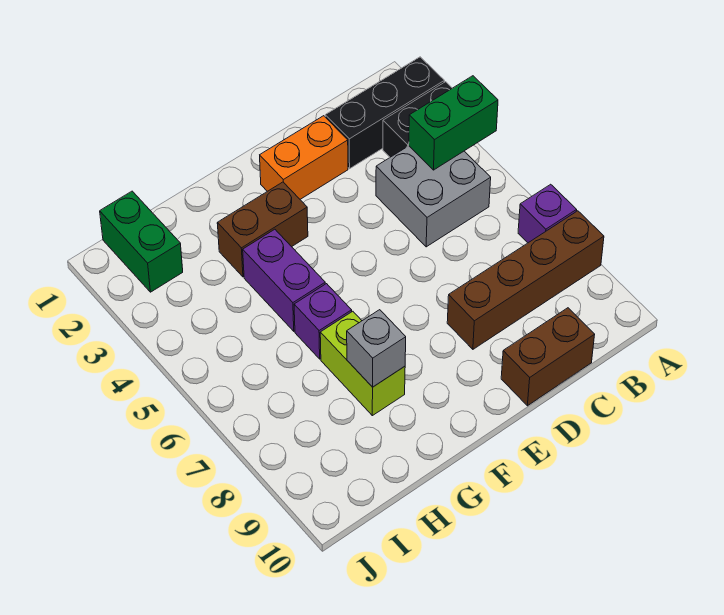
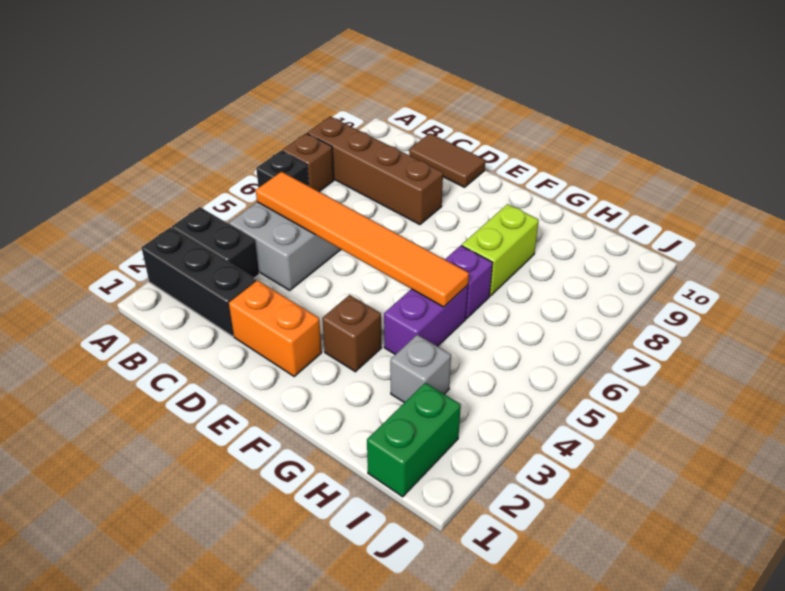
green brick A4:B4 level 2 -> none
none -> black brick A6 level 1
purple brick A7 level 1 -> brown brick A7 level 1
none -> orange tile B5:G5 level 2
brown brick C10:D10 level 1 -> brown tile C10:D10 level 1
brown brick F3:G3 level 1 -> brown brick F3 level 1
grey brick G8 level 2 -> grey brick H3 level 1

